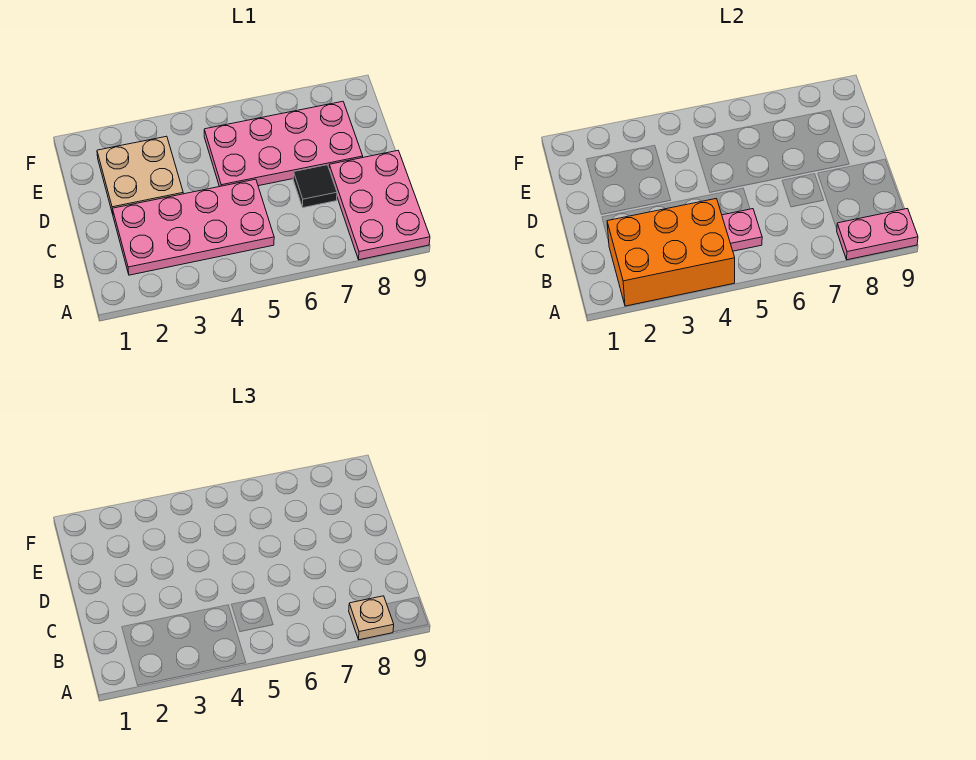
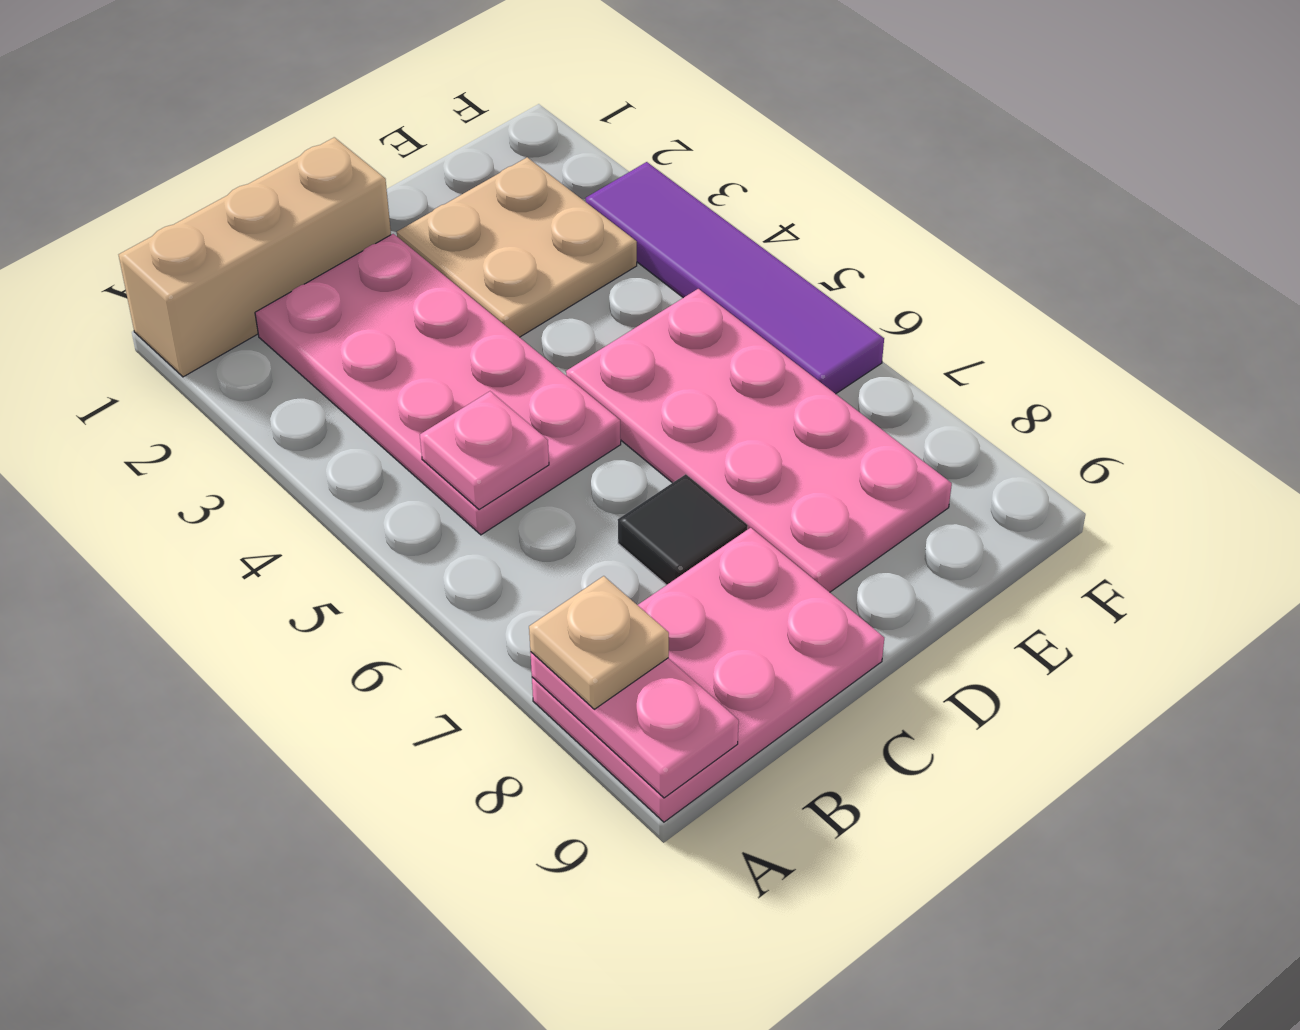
none -> tan brick A1:C1 level 1
orange brick A2:B4 level 2 -> none
none -> purple tile F3:F6 level 1

